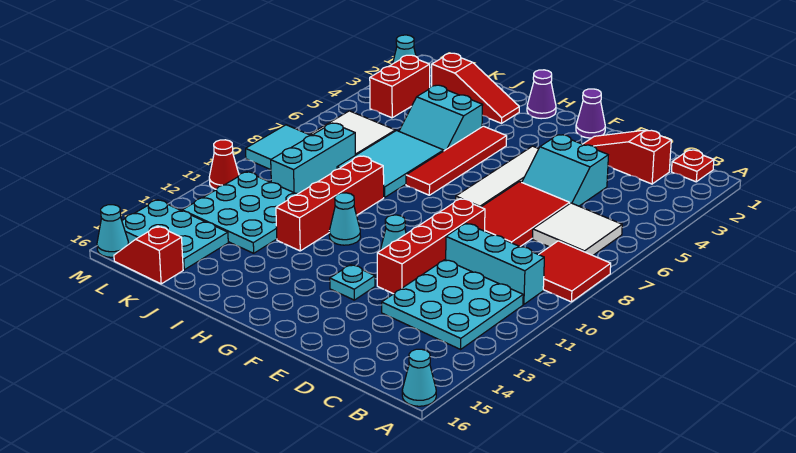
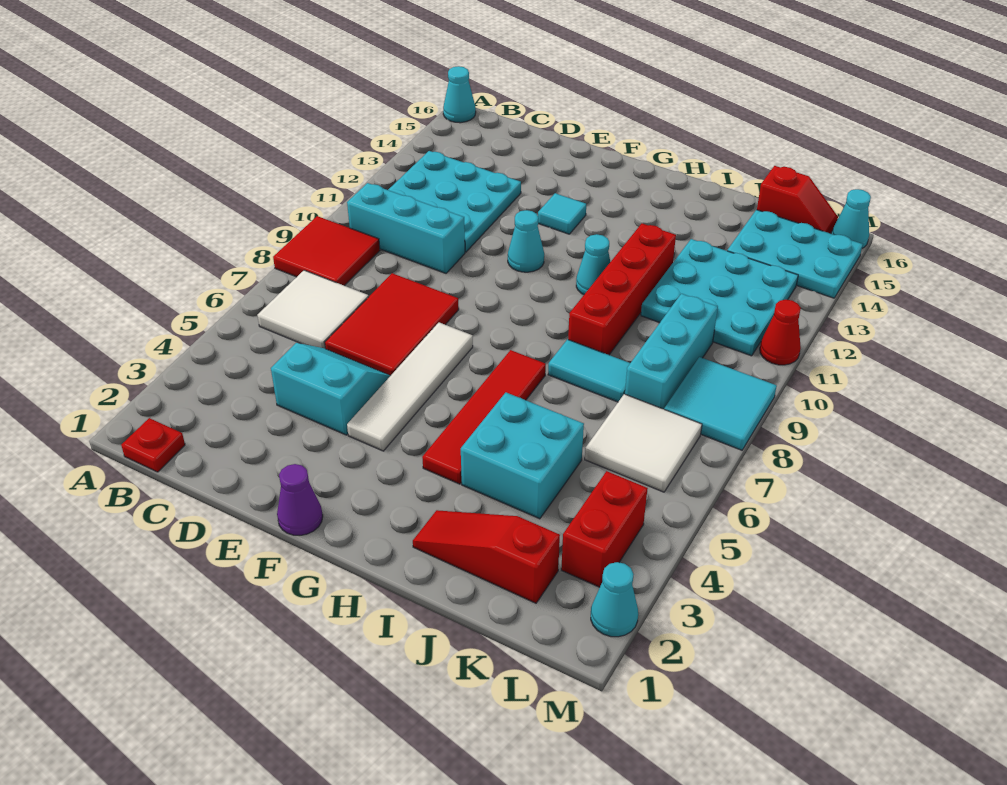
red slope C2:E2 level 1 top C -> none
red brick E9:E12 level 1 -> none
cyan plate F13 level 1 -> cyan tile F13 level 1
purple cone H1 level 1 -> none
cyan slope I4:J5 level 1 top 4 -> cyan brick I4:J5 level 1
cyan tile I6:J8 level 1 -> cyan tile I8:J8 level 1

